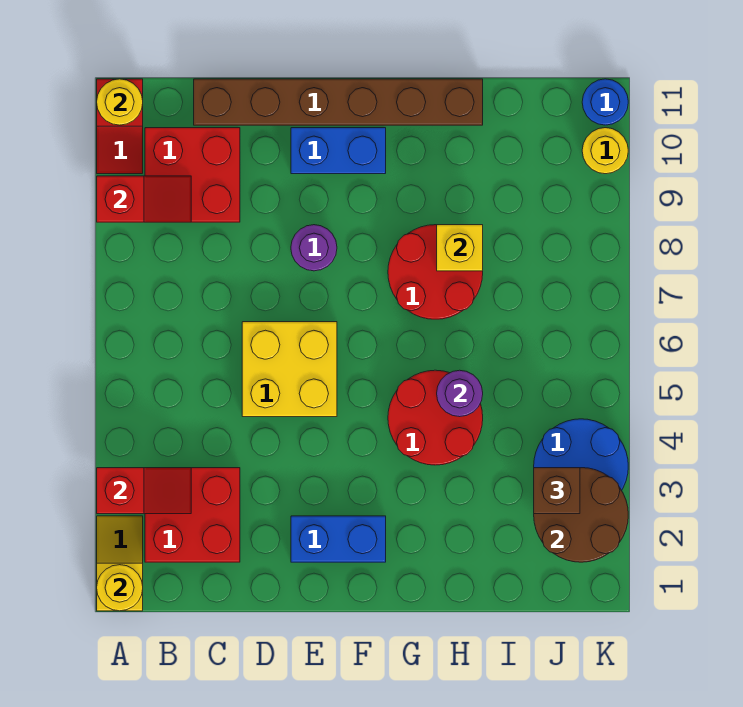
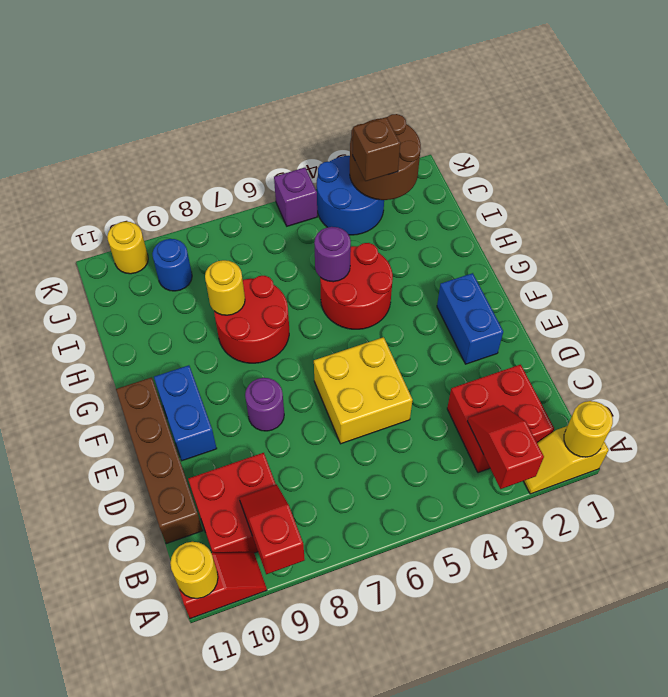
brown brick C11:H11 level 1 -> brown brick C11:F11 level 1
yellow brick H8 level 2 -> yellow round brick H8 level 2
none -> purple brick K5 level 1
blue round brick K11 level 1 -> blue round brick J9 level 1

